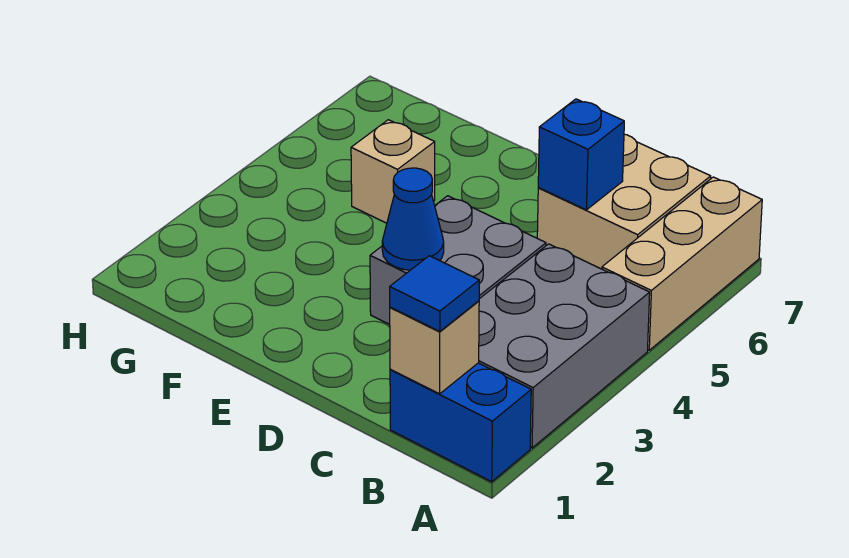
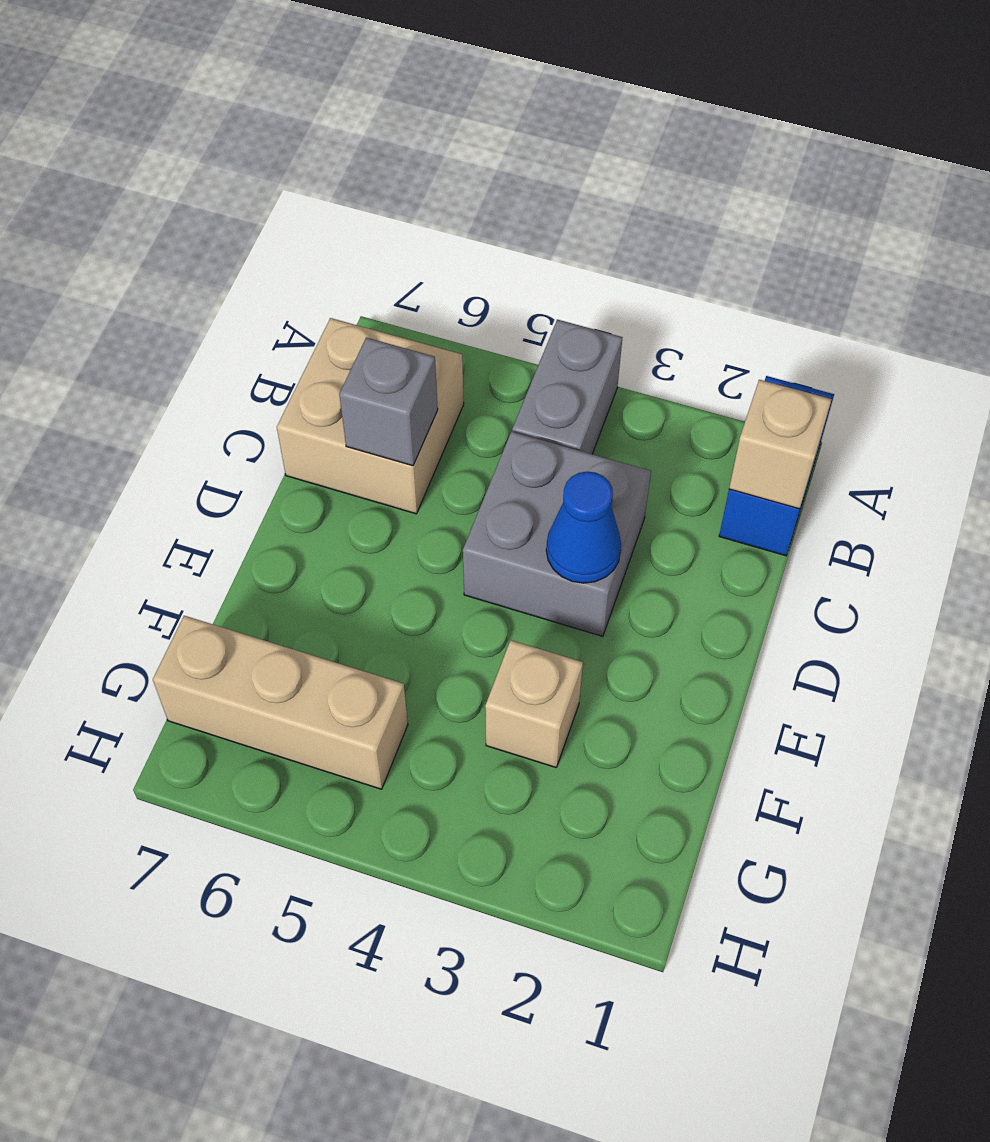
grey brick A2:B4 level 1 -> grey brick A4:B4 level 1
tan brick A5:A7 level 1 -> tan brick G5:G7 level 1
blue tile B1 level 3 -> none
blue brick C6 level 2 -> grey brick C6 level 2
tan brick F5 level 1 -> tan brick F3 level 1

